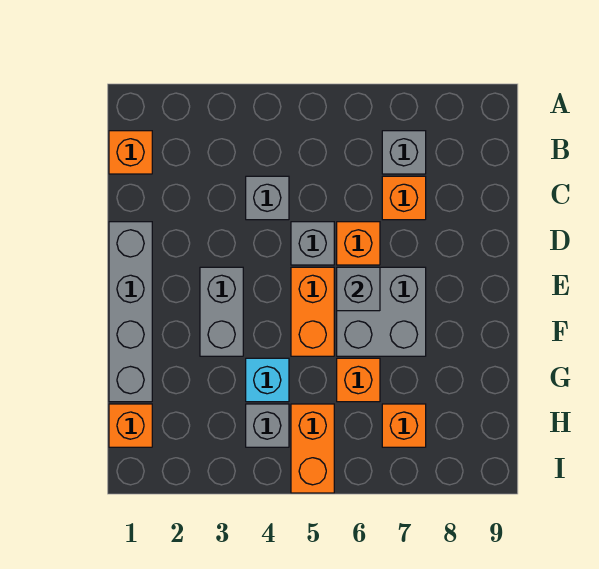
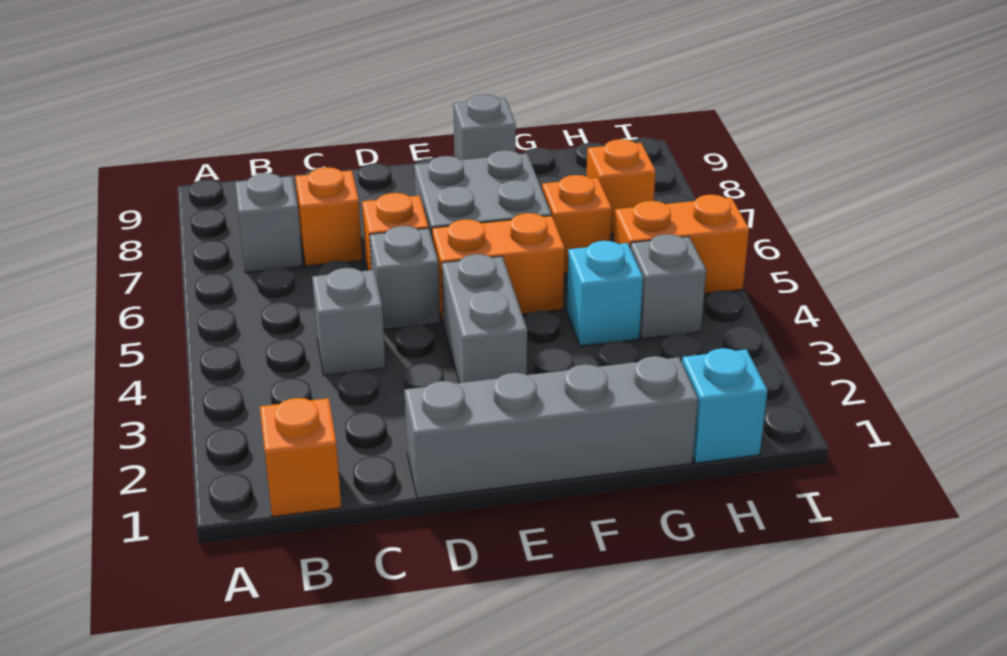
grey brick E3:F3 level 1 -> grey brick E3:E4 level 1
grey brick E6 level 2 -> grey brick F9 level 1
orange brick H1 level 1 -> cyan brick H1 level 1

